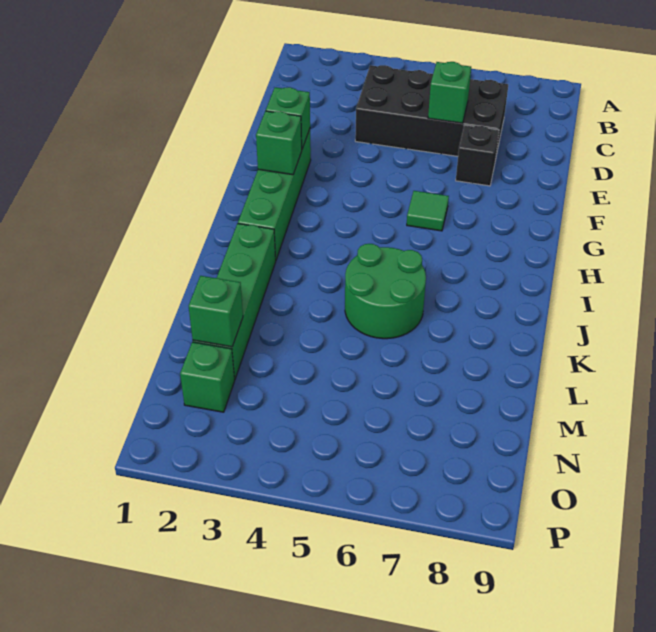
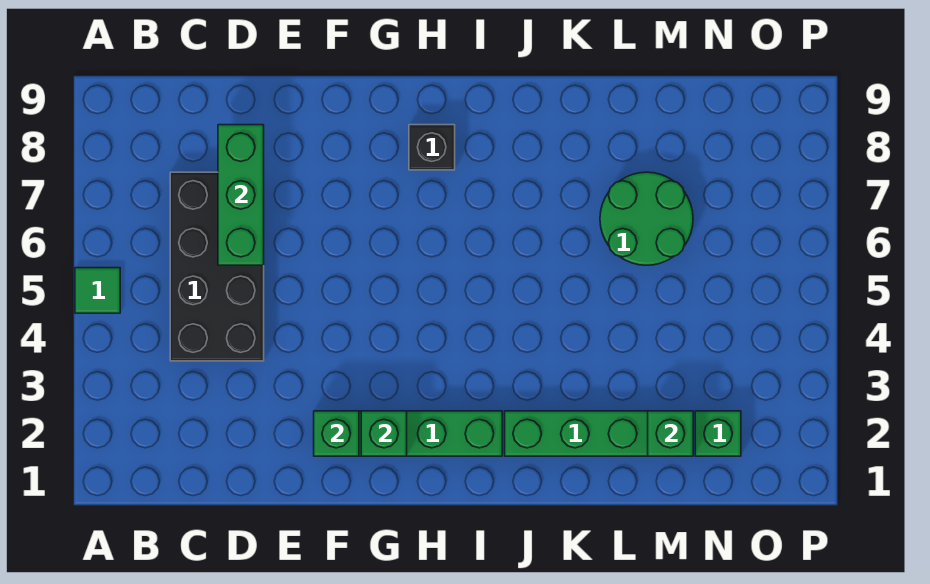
green brick D6 level 2 -> green brick D6:D8 level 2
black brick E7 level 1 -> black brick H8 level 1
green tile G6 level 1 -> green tile A5 level 1
green round brick J5:K6 level 1 -> green round brick L6:M7 level 1

